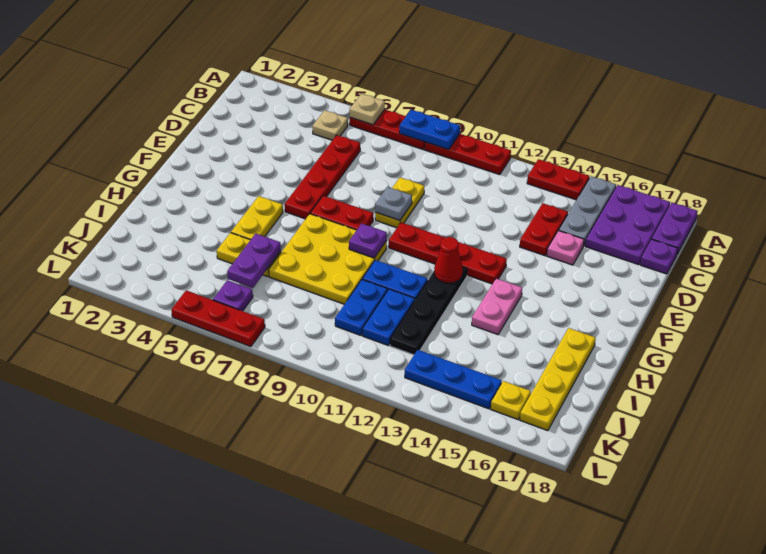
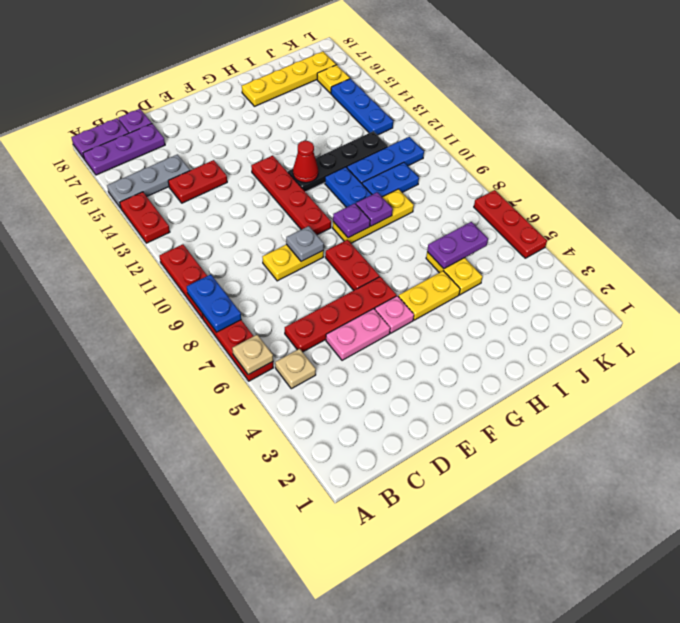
purple plate A16:C17 level 1 -> purple plate A17:C17 level 1
pink plate D15 level 1 -> pink plate F5 level 1
yellow plate G7:I9 level 1 -> yellow plate G9:I9 level 1
pink plate G14:H14 level 1 -> pink plate D5:E5 level 1
blue plate I11:J11 level 1 -> blue plate I11:K11 level 1
purple plate K6 level 1 -> purple plate H9 level 2

